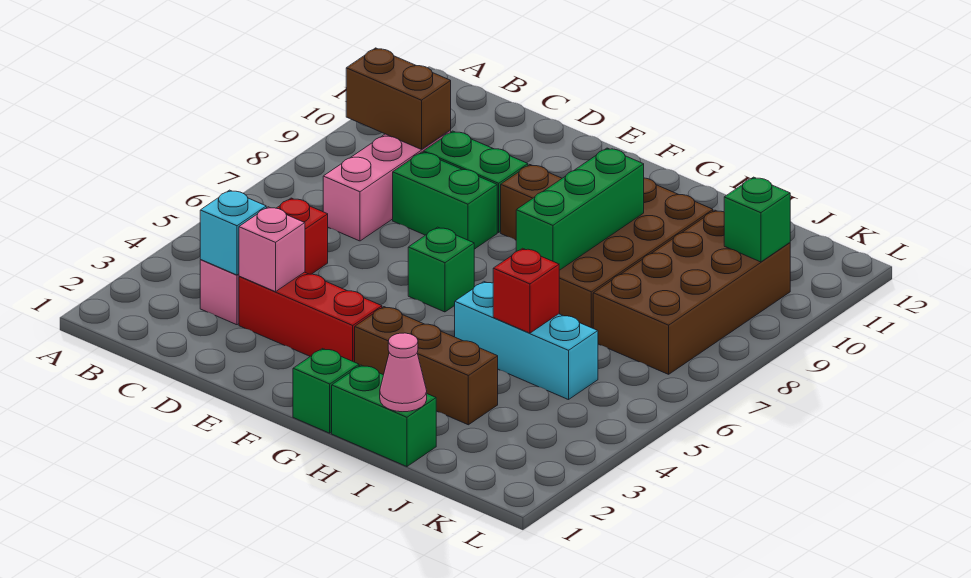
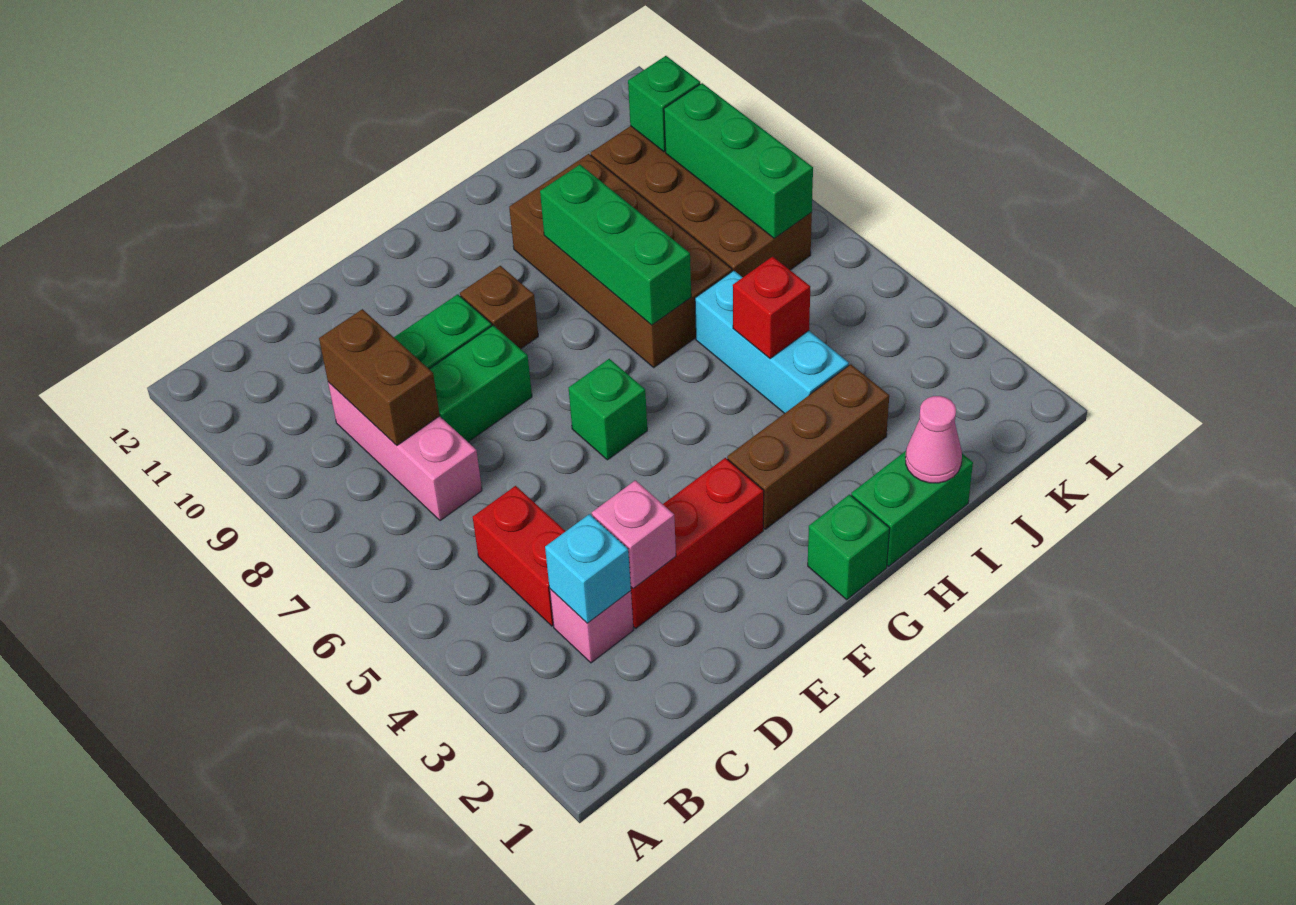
brown brick B9:C9 level 2 -> brown brick C8:C9 level 2
cyan brick H5:J5 level 1 -> cyan brick I4:I6 level 1
none -> green brick K7:K9 level 2

